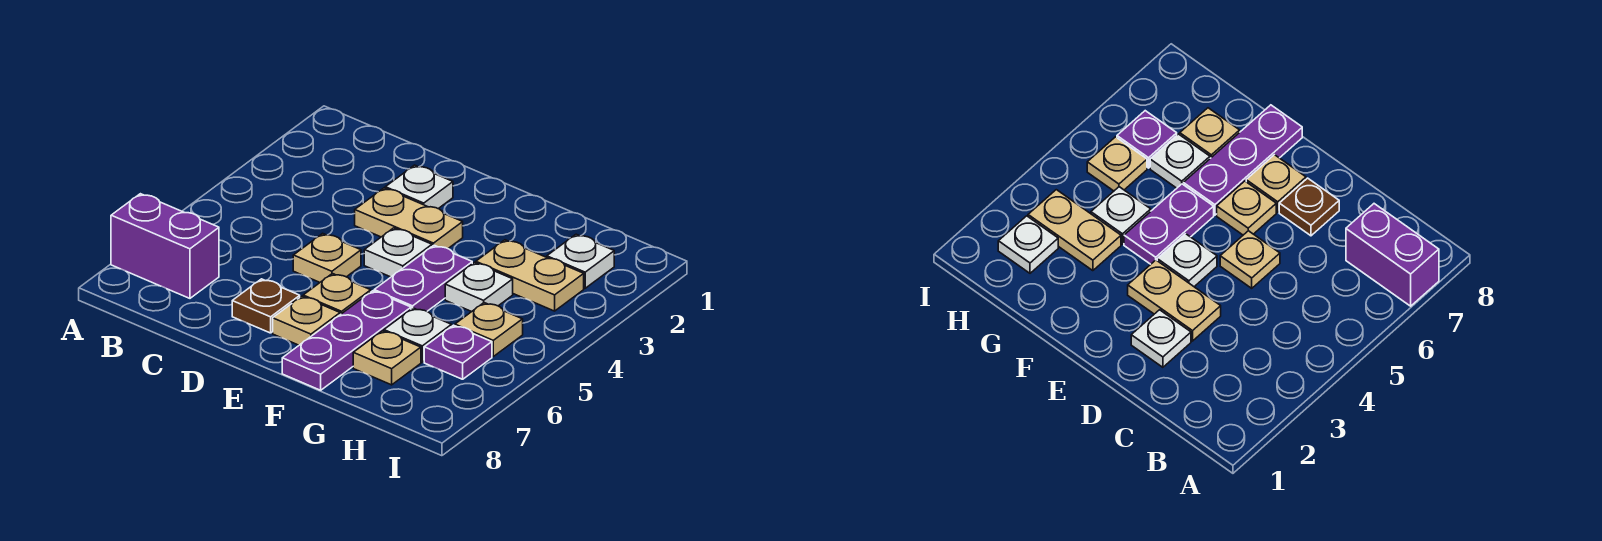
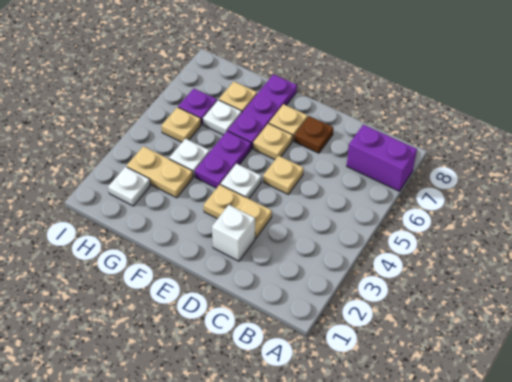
white plate D2 level 1 -> white brick D2 level 1

